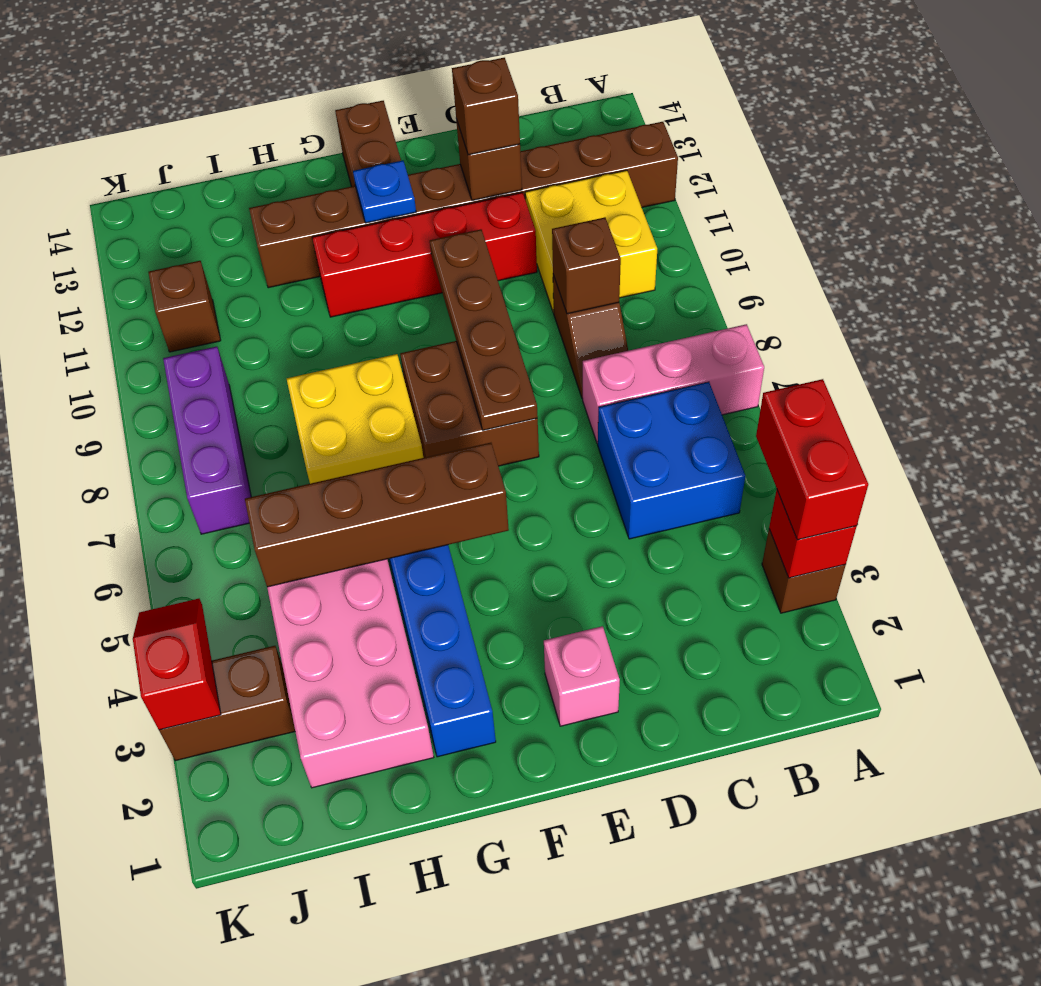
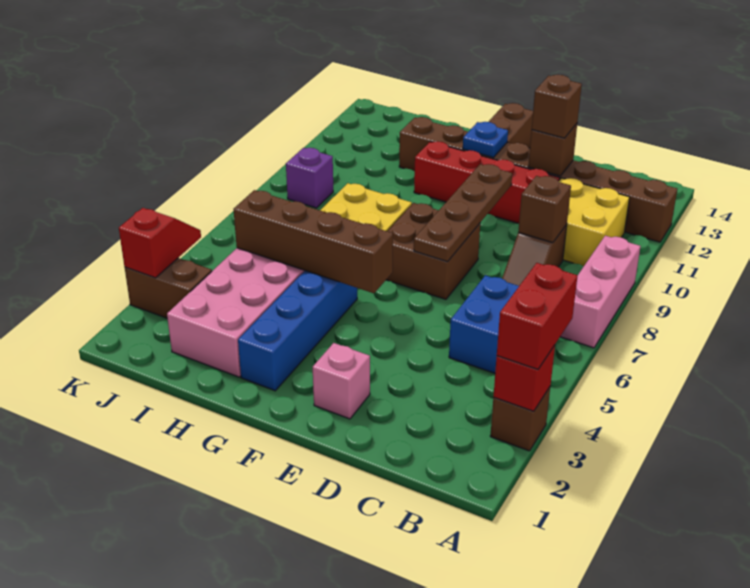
pink brick A7:C7 level 1 -> pink brick A7:A9 level 1
purple brick J7:J9 level 1 -> purple brick J9 level 1
brown brick J11 level 1 -> none

